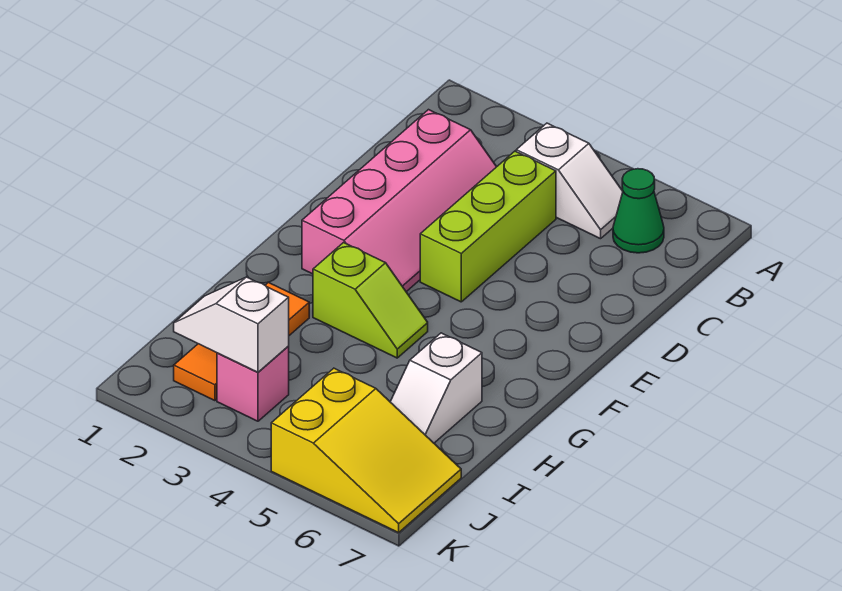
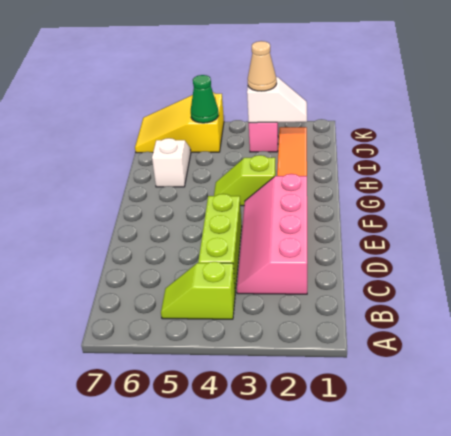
white slope B4:B5 level 1 top 4 -> lime slope B4:B5 level 1 top 4
green cone B6 level 1 -> green cone J5 level 2
none -> tan cone J3 level 3

